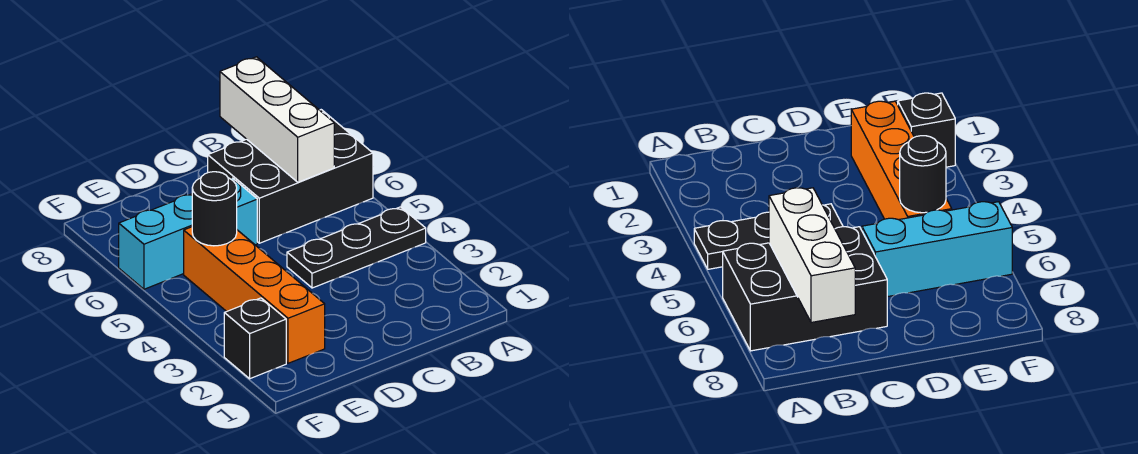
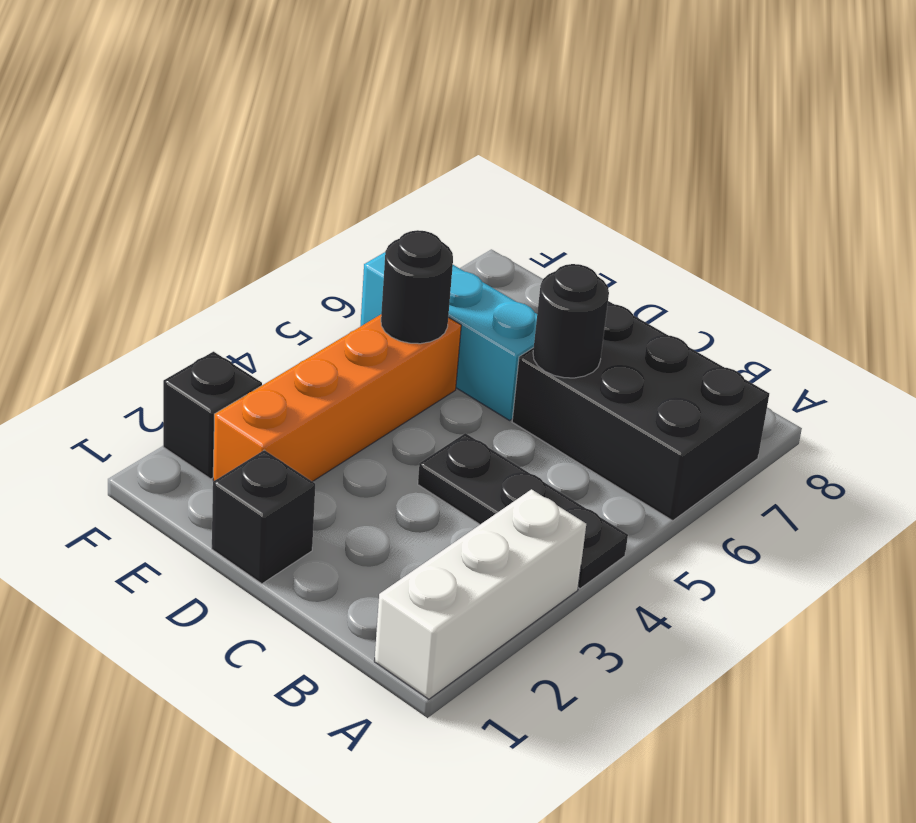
white brick B6:B8 level 2 -> white brick A1:A3 level 1
none -> black round brick C6 level 2
none -> black brick D1 level 1

